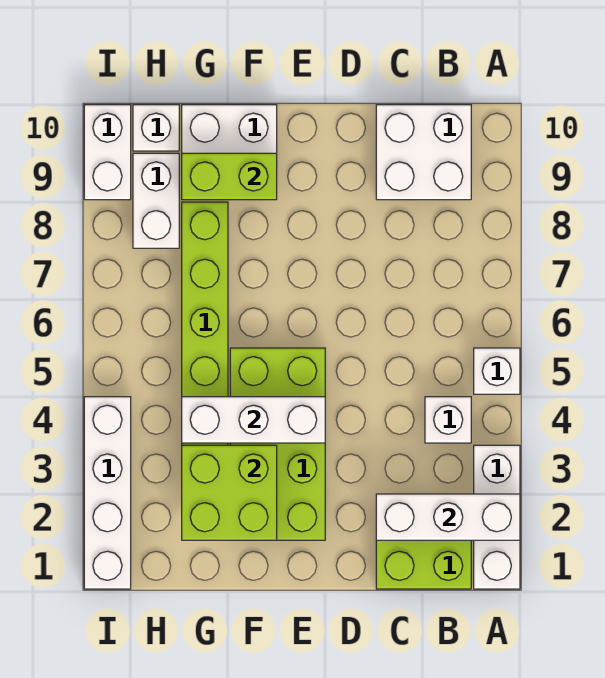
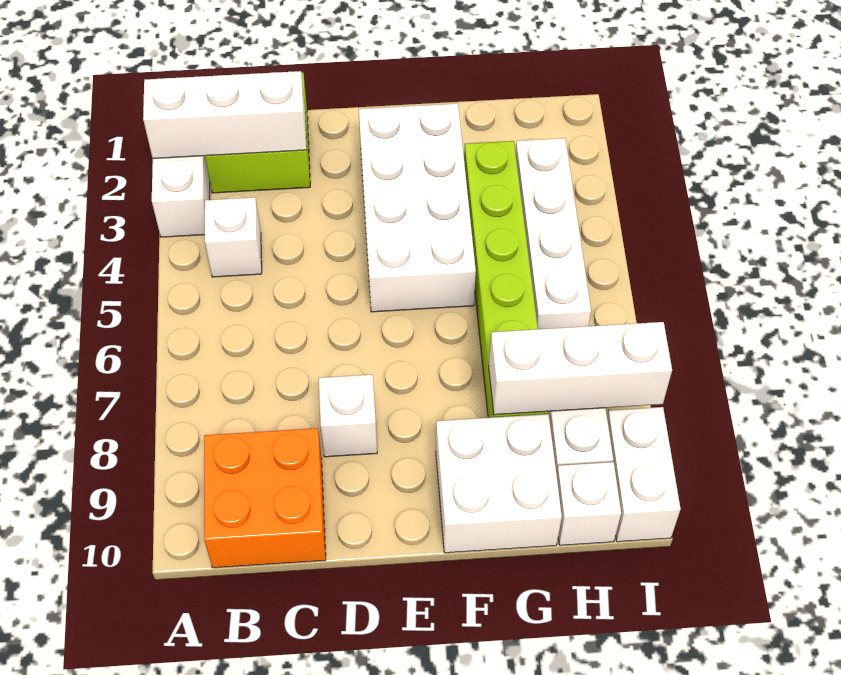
white brick A5 level 1 -> white brick D8 level 1
white brick B9:C10 level 1 -> orange brick B9:C10 level 1
lime brick E2:F5 level 1 -> white brick E2:F5 level 1
white brick E4:G4 level 2 -> white brick G8:I8 level 2
lime brick F2:G3 level 2 -> none
lime brick F9:G9 level 2 -> none
white brick I1:I4 level 1 -> white brick H3:H6 level 1

